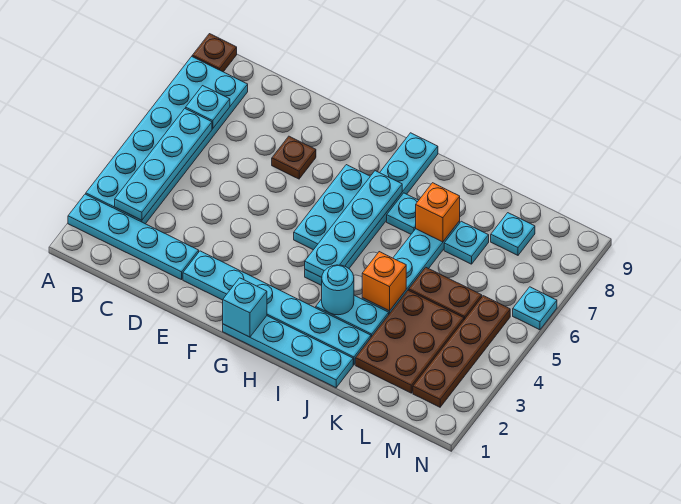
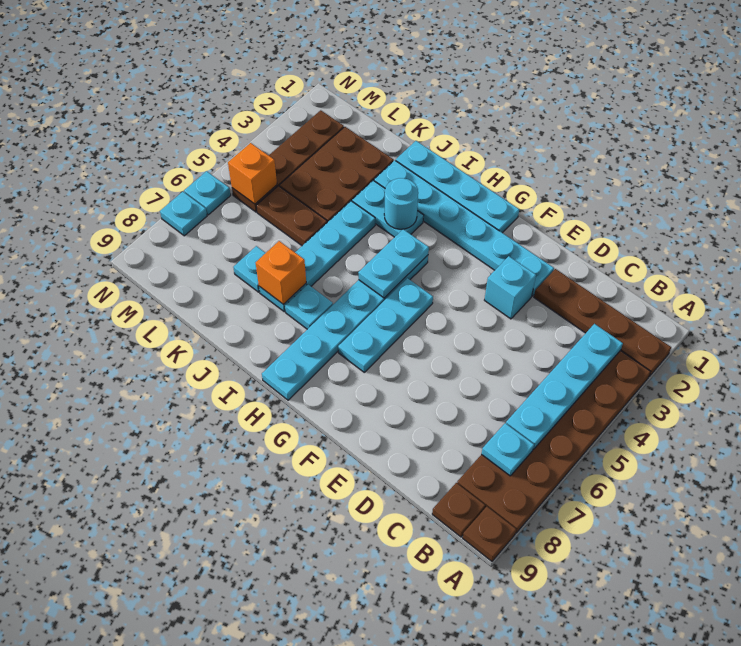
cyan plate A2:D2 level 1 -> brown plate A2:D2 level 1
cyan plate A3:B8 level 1 -> brown plate A3:B8 level 1
brown plate E7 level 1 -> brown plate B9 level 1
cyan brick G1 level 2 -> cyan brick E3 level 1
cyan plate H4:H7 level 2 -> cyan plate H4:H5 level 2
orange brick J4 level 2 -> orange brick M5 level 2
cyan plate L8 level 1 -> cyan plate N7 level 1

